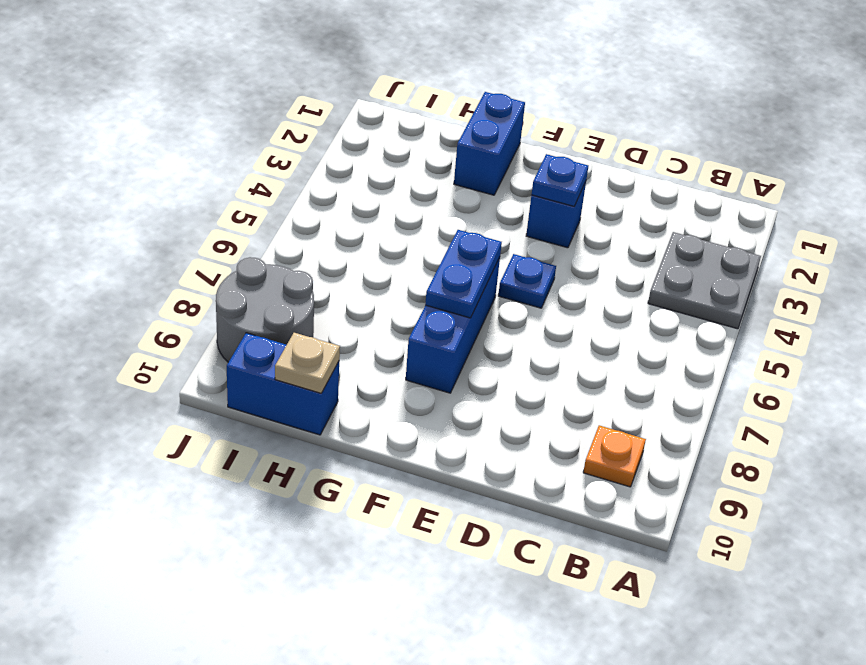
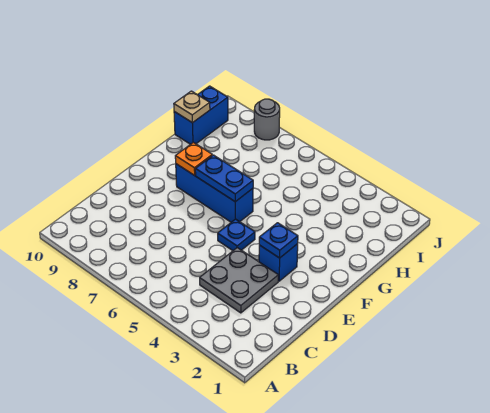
grey plate A3:B4 level 1 -> grey plate C3:D4 level 1
orange plate B9 level 1 -> orange plate F8 level 2
blue brick G1:G2 level 1 -> none
grey round brick I8:J9 level 1 -> grey round brick J8 level 1

